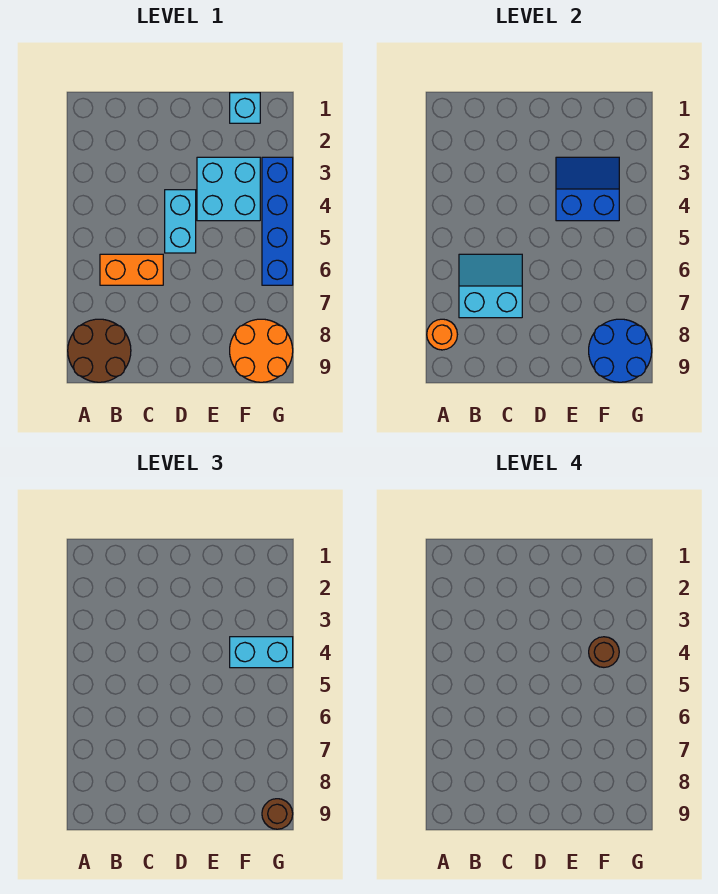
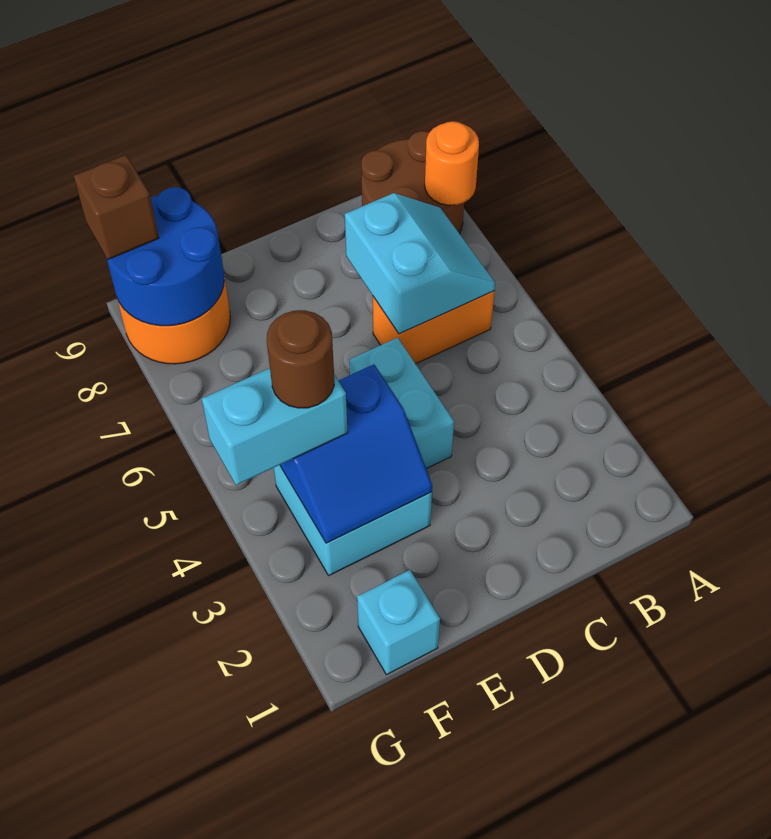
cyan slope B6:C7 level 2 top 7 -> cyan slope B6:C7 level 2 top C
blue brick G3:G6 level 1 -> none
brown round brick G9 level 3 -> brown brick G9 level 3

